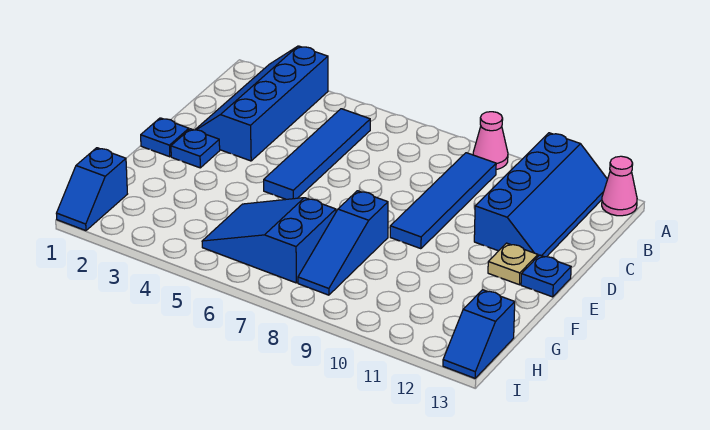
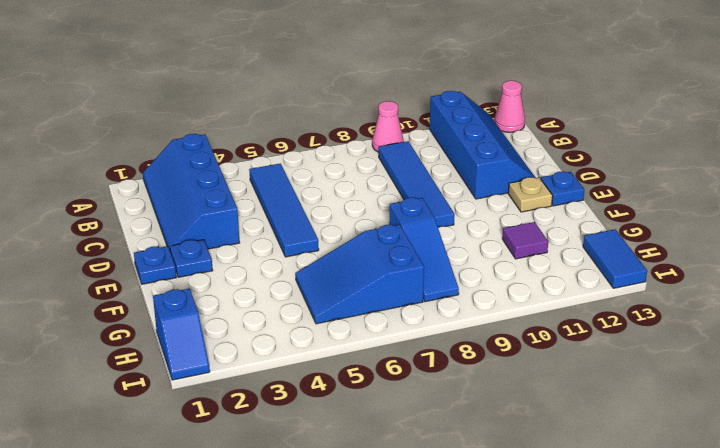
none -> purple tile G11 level 1
blue slope H13:I13 level 1 top H -> blue tile H13:I13 level 1

